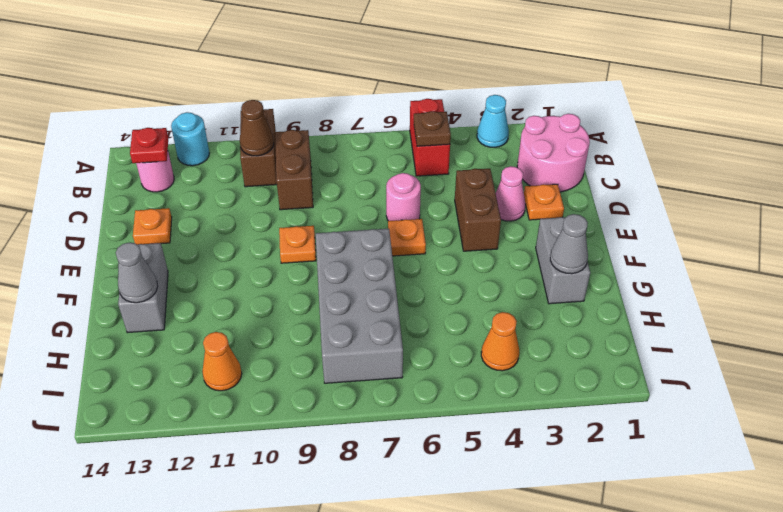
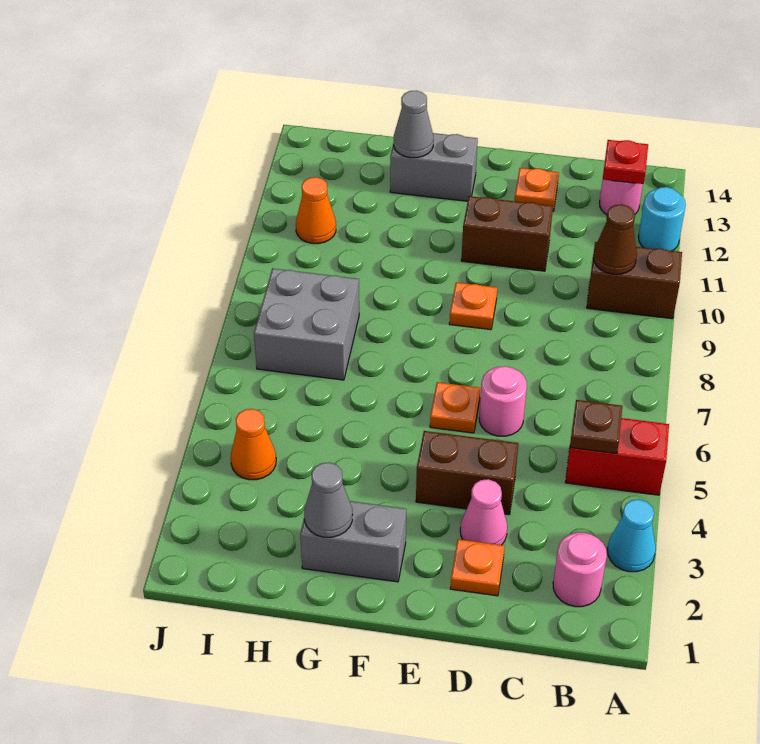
pink round brick B1:C2 level 1 -> pink round brick B2 level 1
brown brick B9:C9 level 1 -> brown brick D11:E11 level 1
grey brick F7:I8 level 1 -> grey brick H7:I8 level 1

